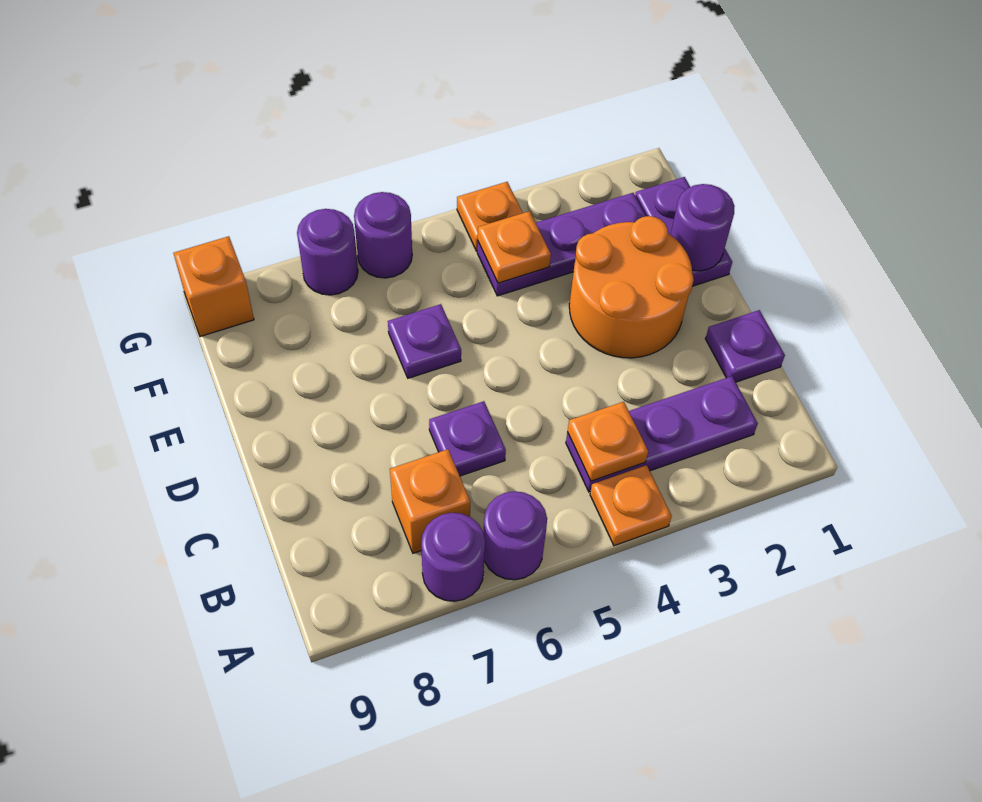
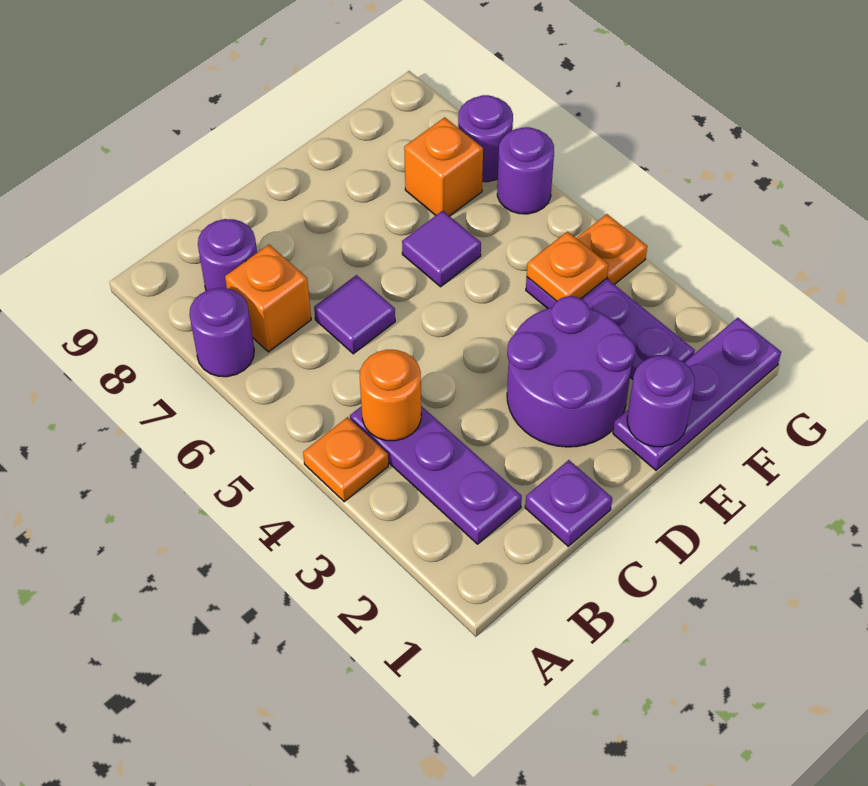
purple round brick A6 level 1 -> purple round brick B8 level 1
orange plate B4 level 2 -> orange round brick B4 level 2
purple plate C6 level 1 -> purple tile C6 level 1
orange round brick D2:E3 level 1 -> purple round brick D2:E3 level 1
purple plate E1:F1 level 1 -> purple plate E1:G1 level 1
purple plate E6 level 1 -> purple tile E6 level 1
orange brick G9 level 1 -> orange brick F7 level 1

